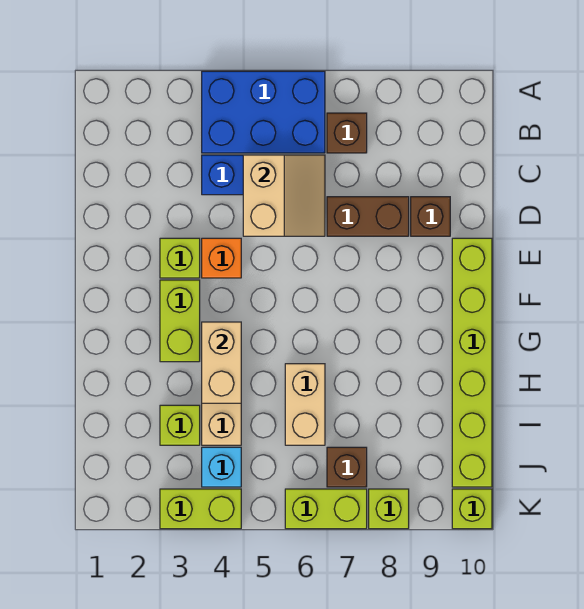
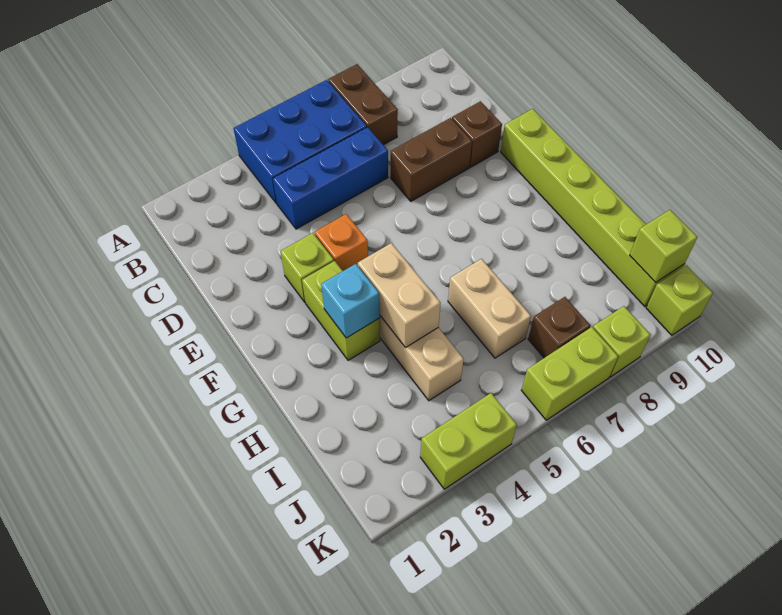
brown brick B7 level 1 -> brown brick A7:B7 level 1
tan slope C5:D6 level 2 top 5 -> none
lime brick I3 level 1 -> lime brick J10 level 2
cyan brick J4 level 1 -> cyan brick G3 level 2

